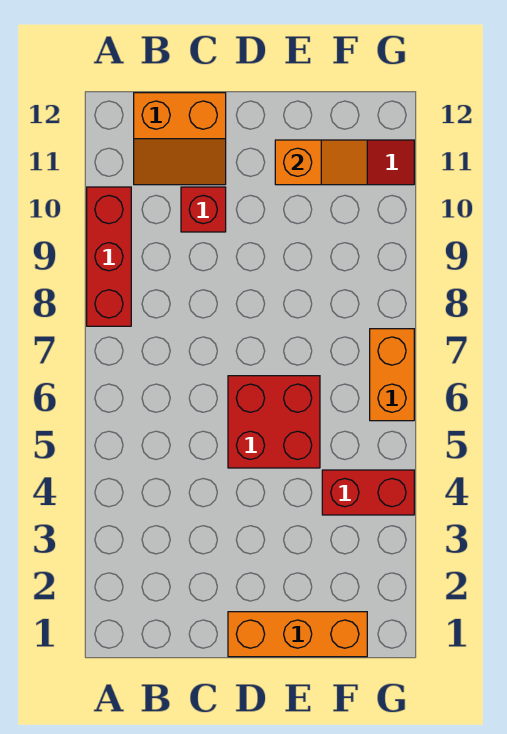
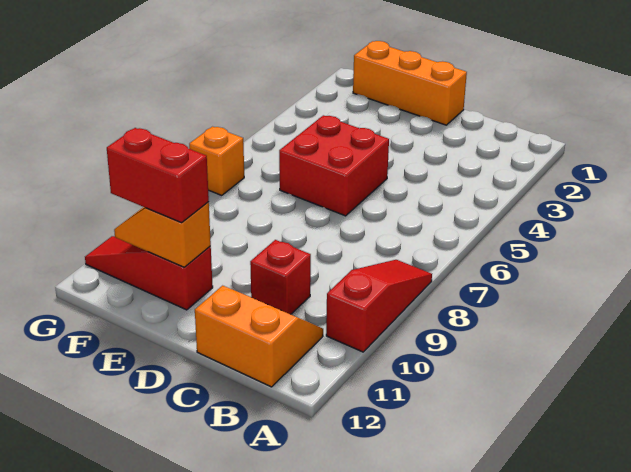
red brick A8:A10 level 1 -> red slope A8:A10 level 1 top 10
red brick F4:G4 level 1 -> red brick E11:F11 level 3
orange brick G6:G7 level 1 -> orange brick G7 level 1

